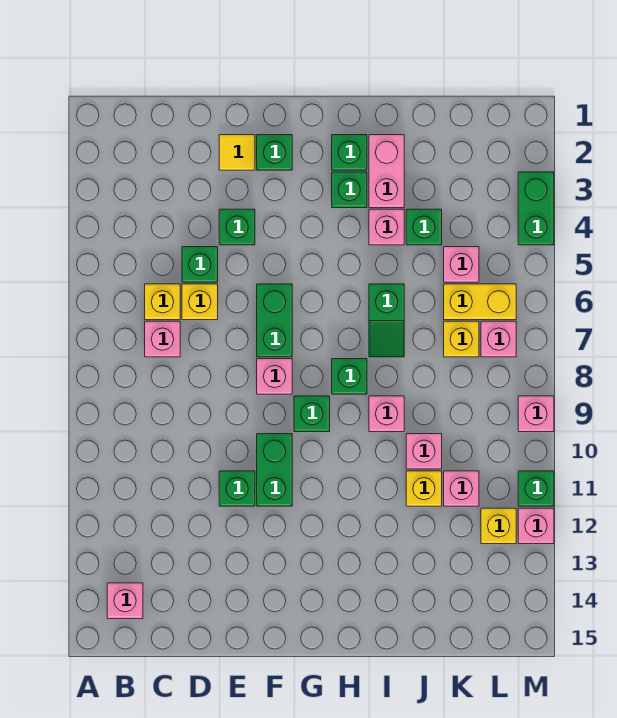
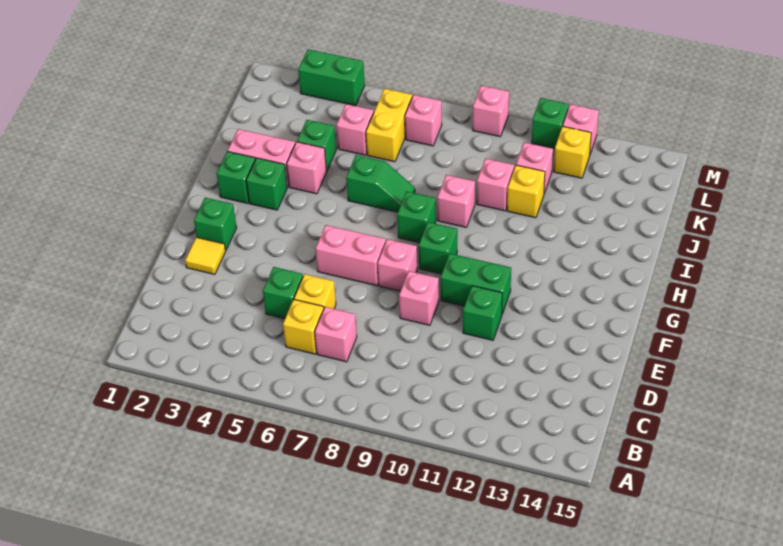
pink brick B14 level 1 -> pink brick E9 level 1
green brick E4 level 1 -> none
green brick F6:F7 level 1 -> pink brick F6:F7 level 1
yellow brick K7 level 1 -> none

